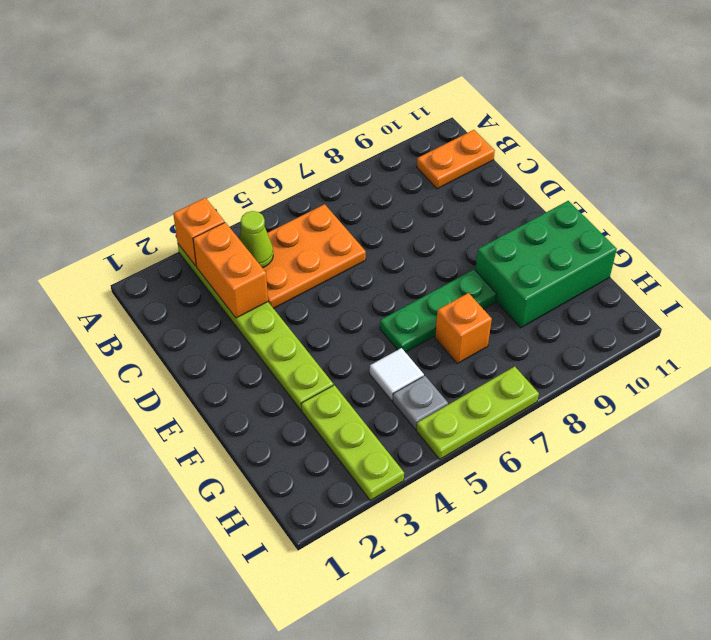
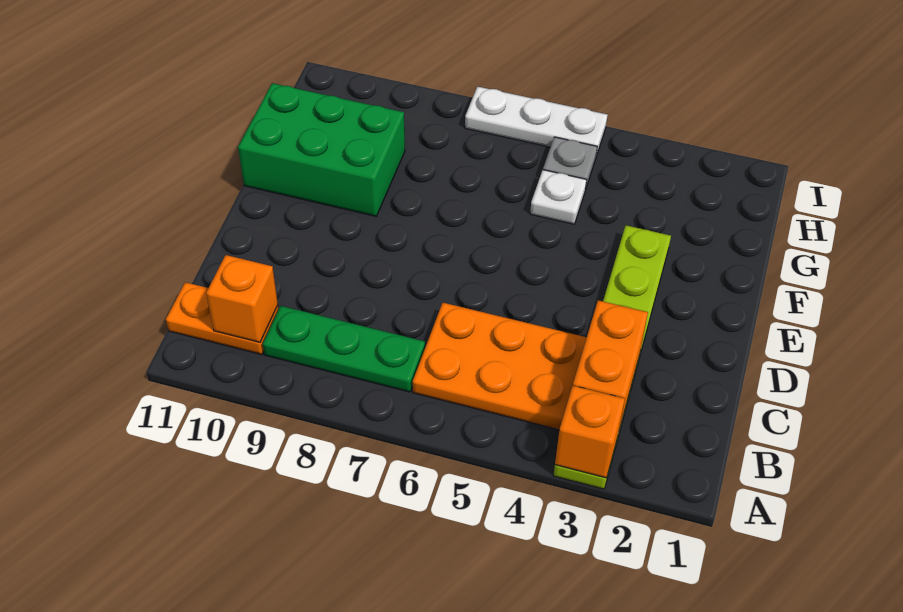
lime cone B4 level 2 -> none
green plate F6:F8 level 1 -> green plate B7:B9 level 1
lime plate G3:I3 level 1 -> none
white tile G5 level 1 -> white plate G5 level 1
orange brick G7 level 1 -> orange brick B10 level 2
lime plate I5:I7 level 1 -> white plate I5:I7 level 1

